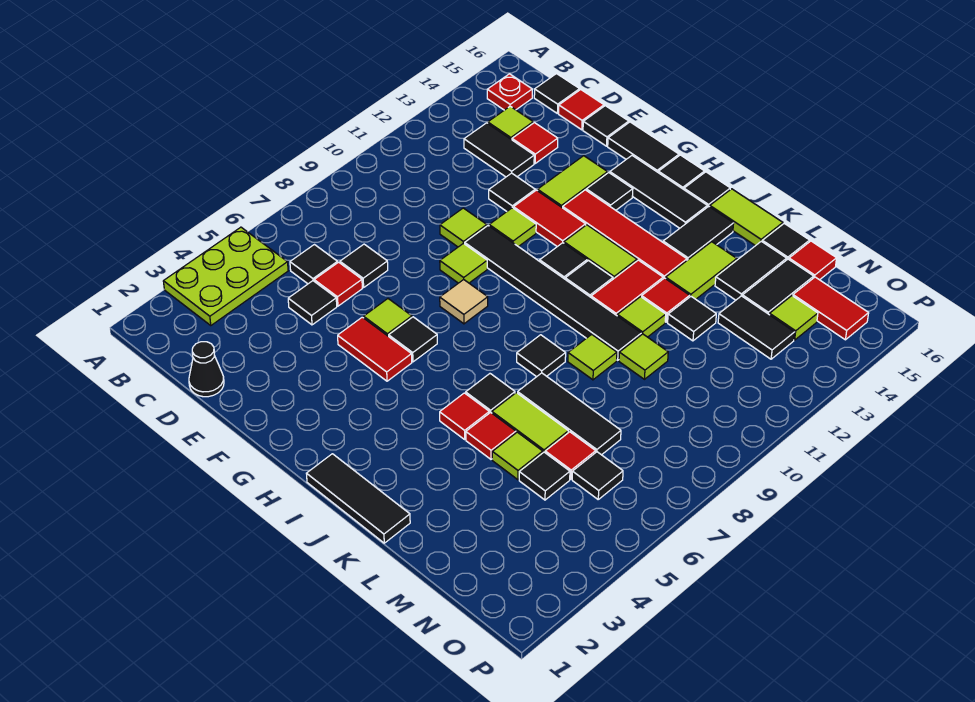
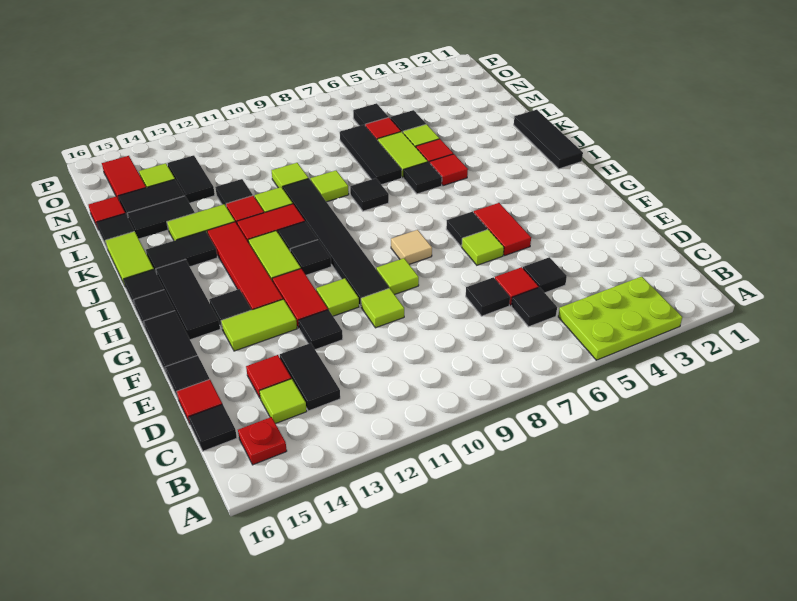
black cone D1 level 1 -> none

